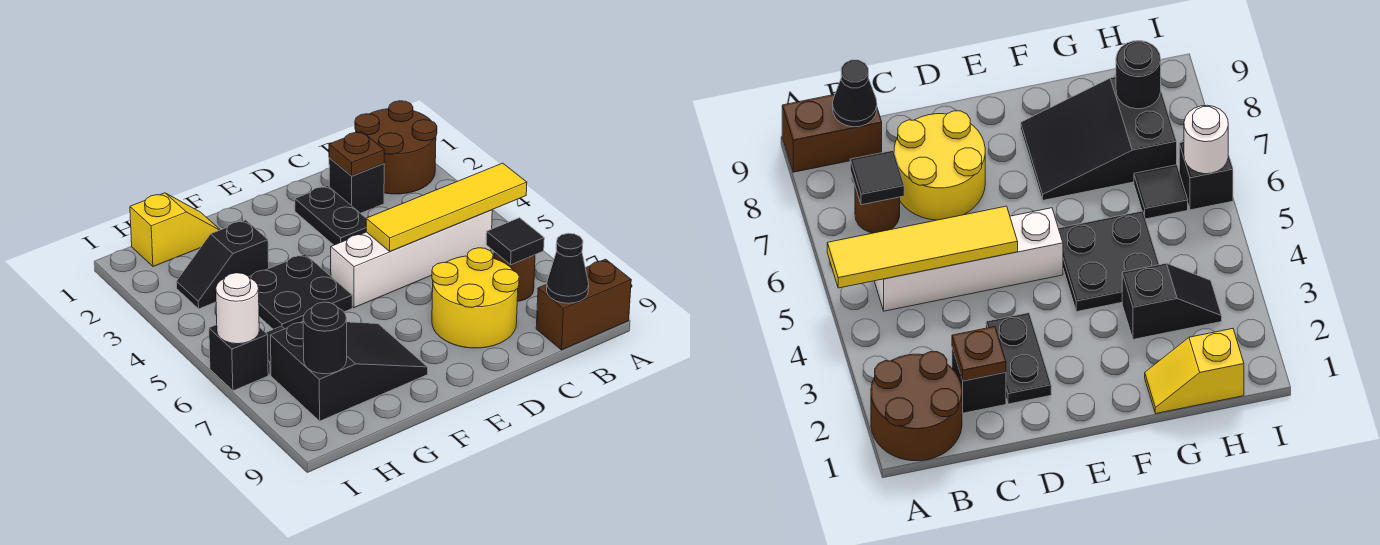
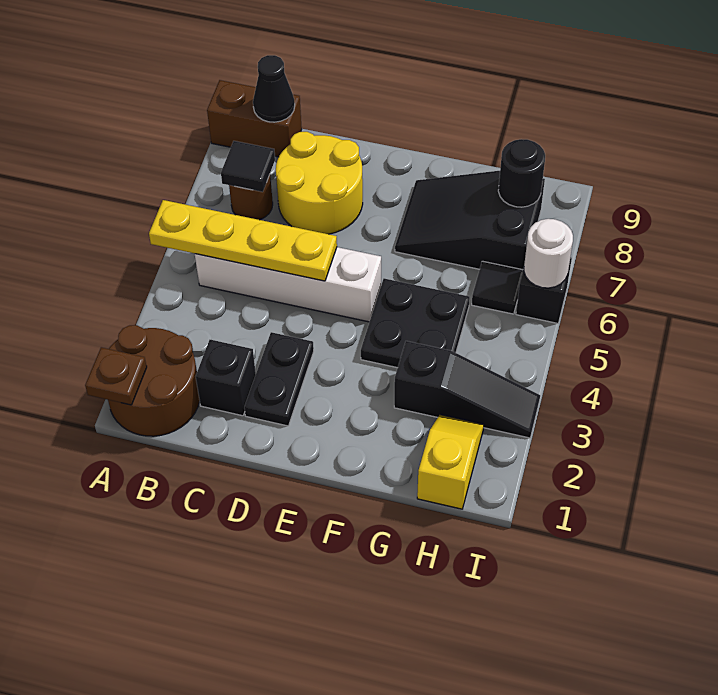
yellow tile A5:D5 level 2 -> yellow plate A5:D5 level 2
brown plate C2 level 2 -> brown plate A1 level 2
yellow slope G1:H1 level 1 top H -> yellow slope H1:H2 level 1 top 1
black slope G3:H3 level 1 top G -> black slope G3:I3 level 1 top G

